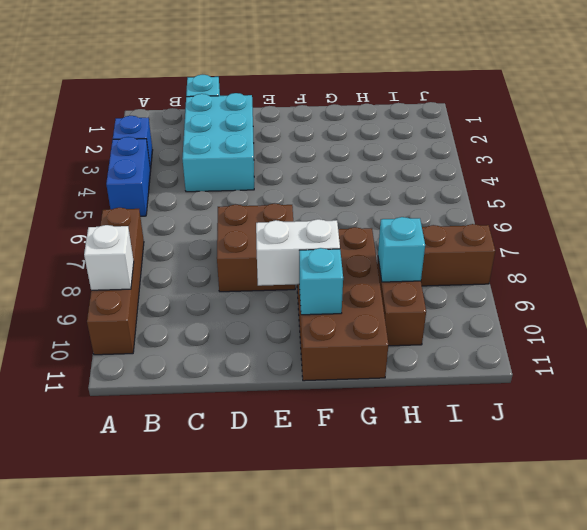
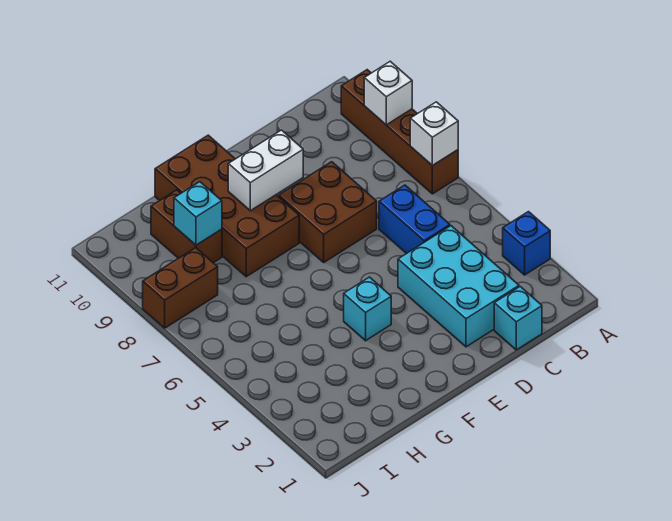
blue brick A4:A5 level 1 -> blue brick C5:C6 level 1
none -> white brick A7 level 2
cyan brick F10 level 2 -> cyan brick F4 level 1

